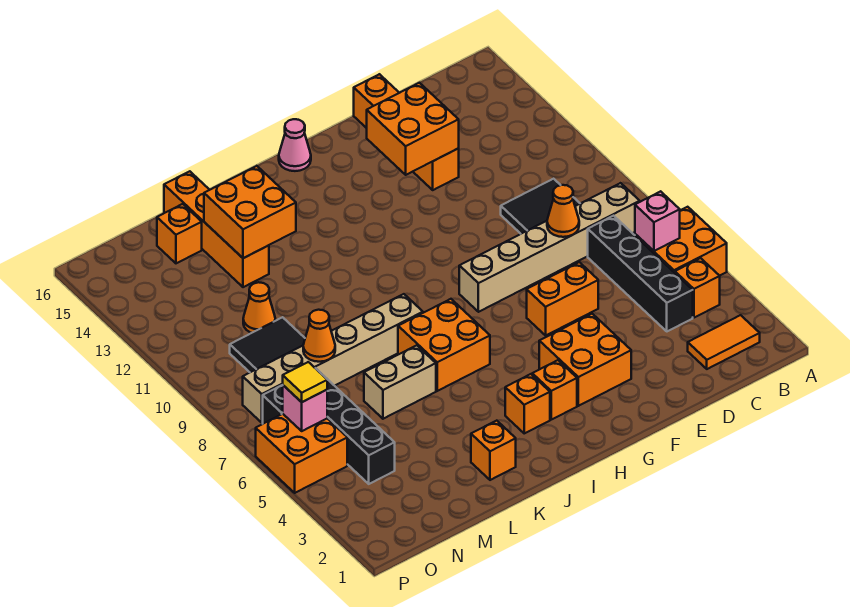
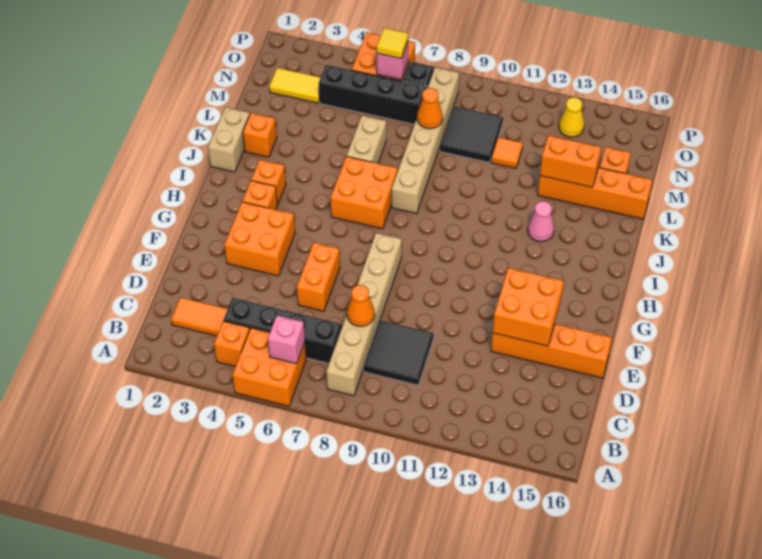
orange tile B2:C2 level 1 -> orange tile C2:C3 level 1
pink cone H16 level 1 -> pink cone J13 level 1
none -> tan brick J1:K1 level 1
orange brick K13:L14 level 2 -> orange brick L13:L14 level 2
orange cone M11 level 1 -> orange tile M11 level 1
none -> yellow tile N2:N3 level 1
none -> yellow cone O13 level 1

